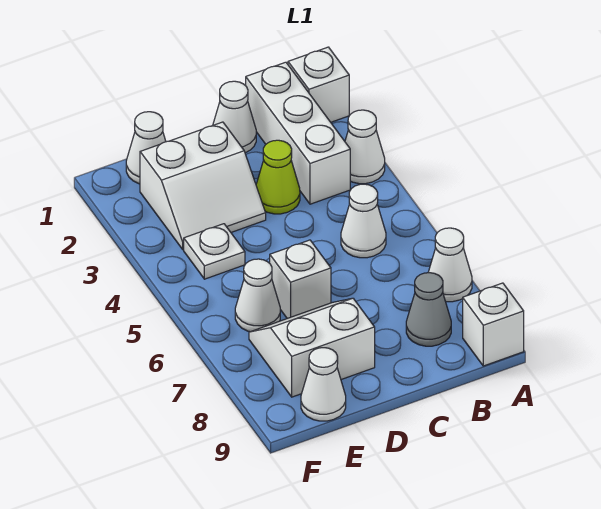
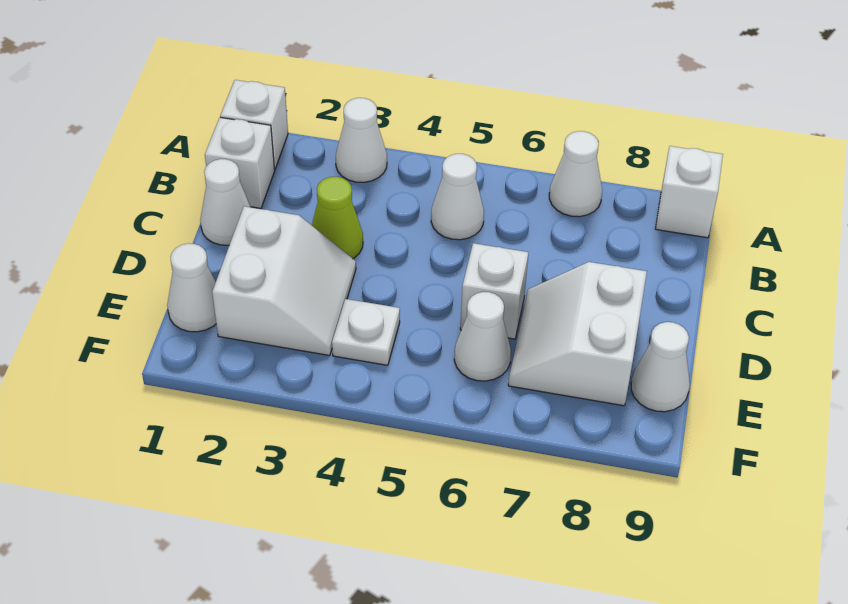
white brick B1:B3 level 1 -> white brick B1 level 1
grey cone B8 level 1 -> none

